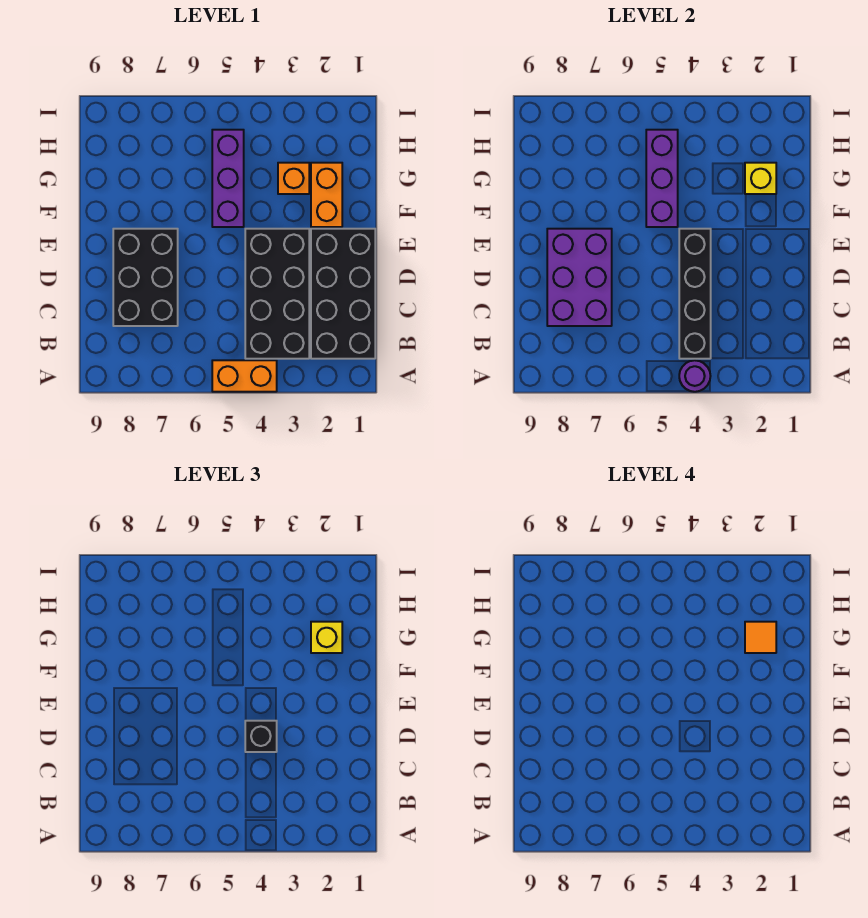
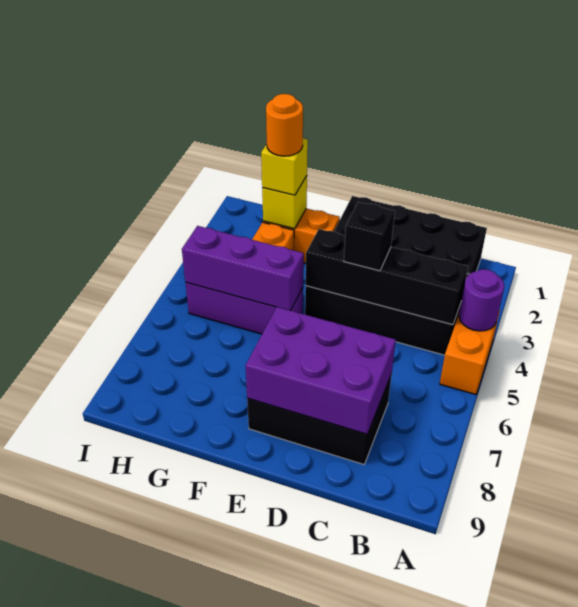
orange tile G2 level 4 -> orange round brick G2 level 4

